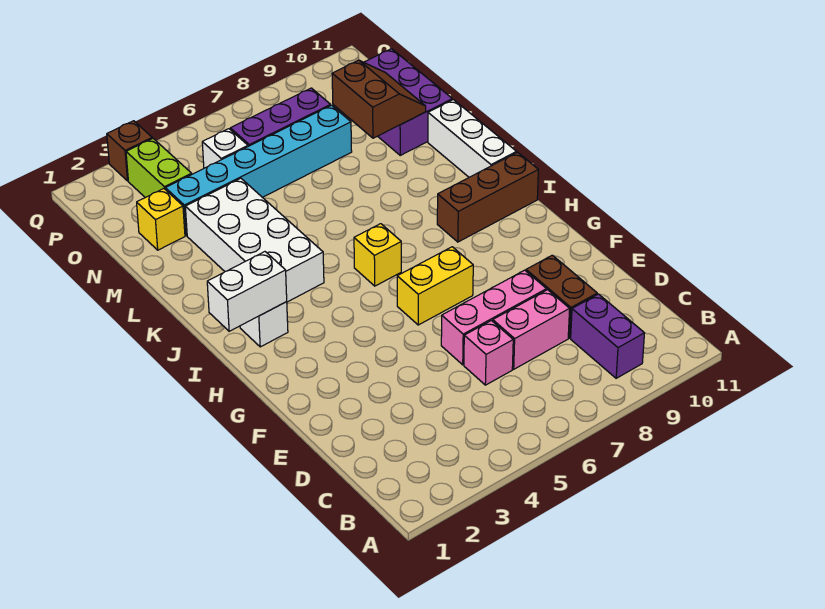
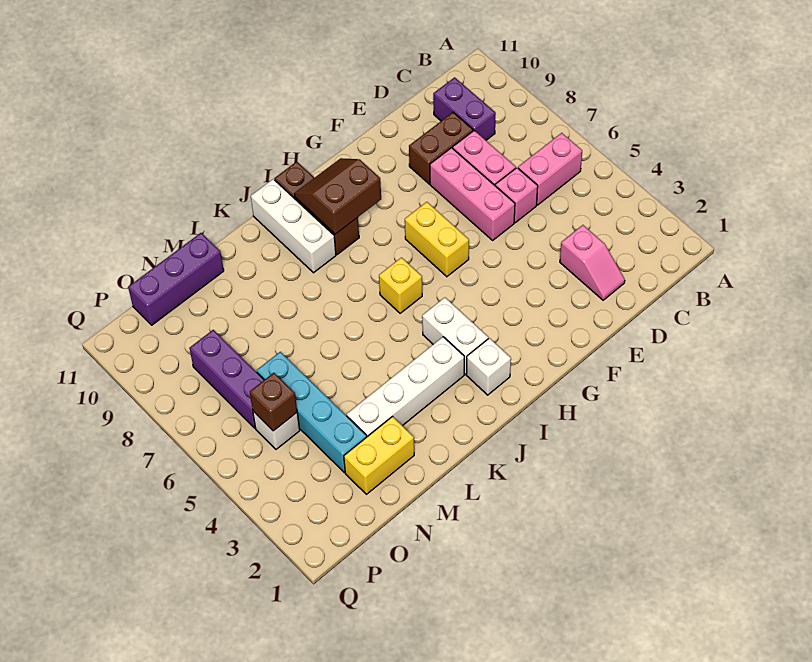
none -> pink brick B6:C6 level 1
purple brick B9:C9 level 1 -> purple brick C9:C10 level 1
none -> pink slope D2:D3 level 1 top 3
white brick I1:I2 level 2 -> white brick I3:I4 level 1
white brick J3:M4 level 1 -> white brick J3:M3 level 1
white brick J11:L11 level 1 -> white brick J9:J11 level 1
brown slope M9:N10 level 2 top 9 -> brown slope H9:I10 level 2 top 9
purple brick M10:O11 level 1 -> purple brick M11:O11 level 1
yellow brick N2 level 1 -> yellow brick M2:N2 level 1
cyan brick N3:N8 level 1 -> cyan brick N3:N6 level 1
lime brick O3:P3 level 1 -> none
brown brick Q3 level 1 -> brown brick O5 level 2

